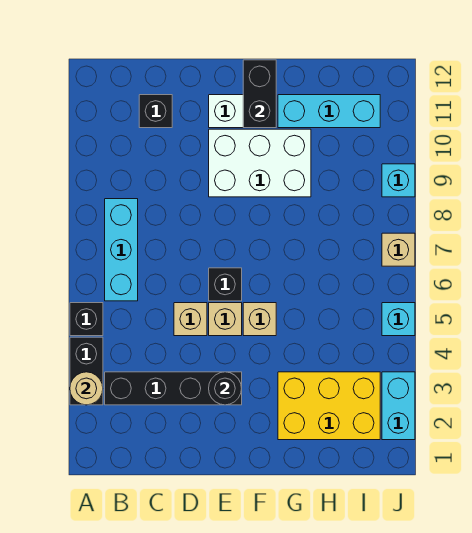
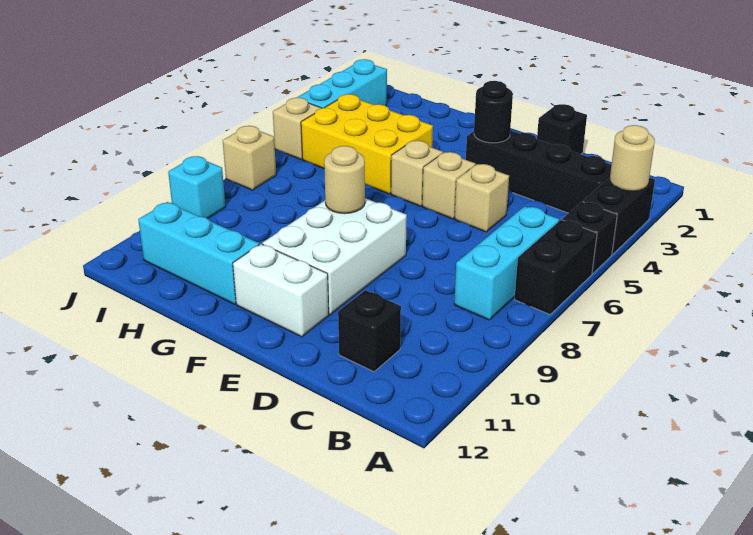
black brick E6 level 1 -> black brick D1 level 1
white brick E9:G10 level 1 -> white brick E8:F10 level 1
none -> tan round brick F8 level 2
black brick F11:F12 level 2 -> black brick A6:A7 level 1
yellow brick G2:I3 level 1 -> yellow brick G4:I5 level 1
cyan brick J2:J3 level 1 -> cyan brick J2:J4 level 1
cyan brick J5 level 1 -> tan brick J5 level 1

